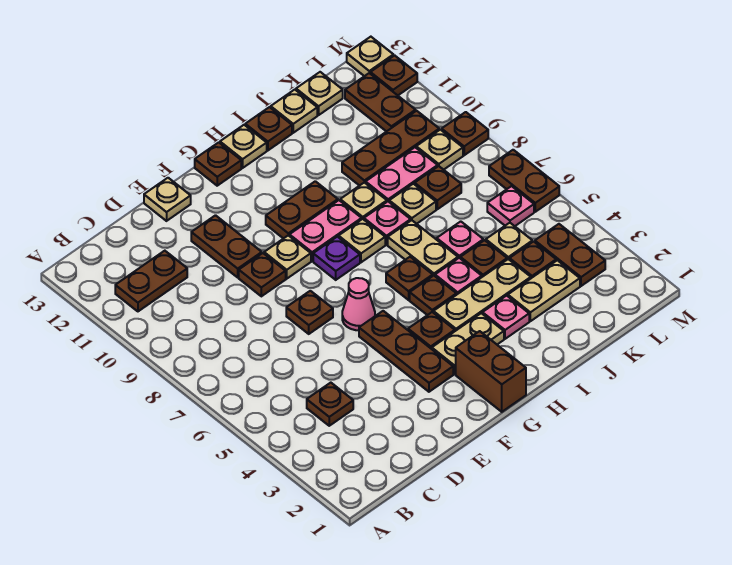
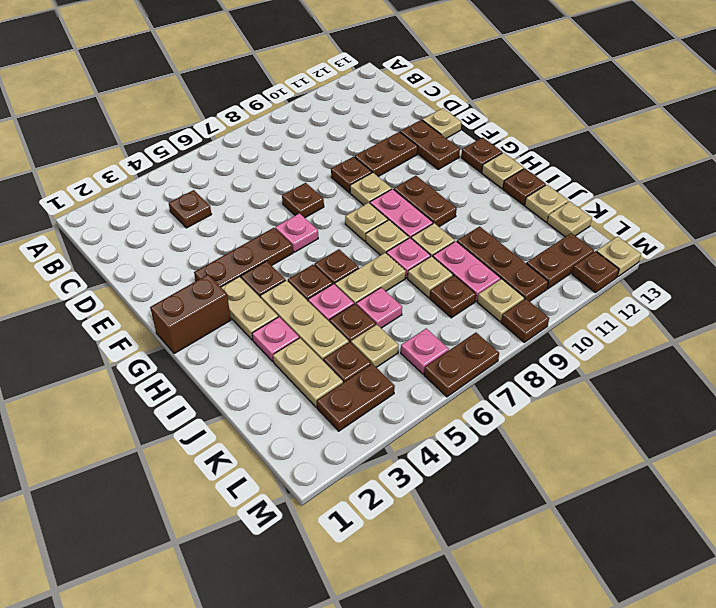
brown plate B11:C11 level 1 -> brown plate E12:F12 level 1
pink cone F6 level 1 -> pink plate F6 level 1
purple plate G8 level 1 -> tan plate G8 level 1

